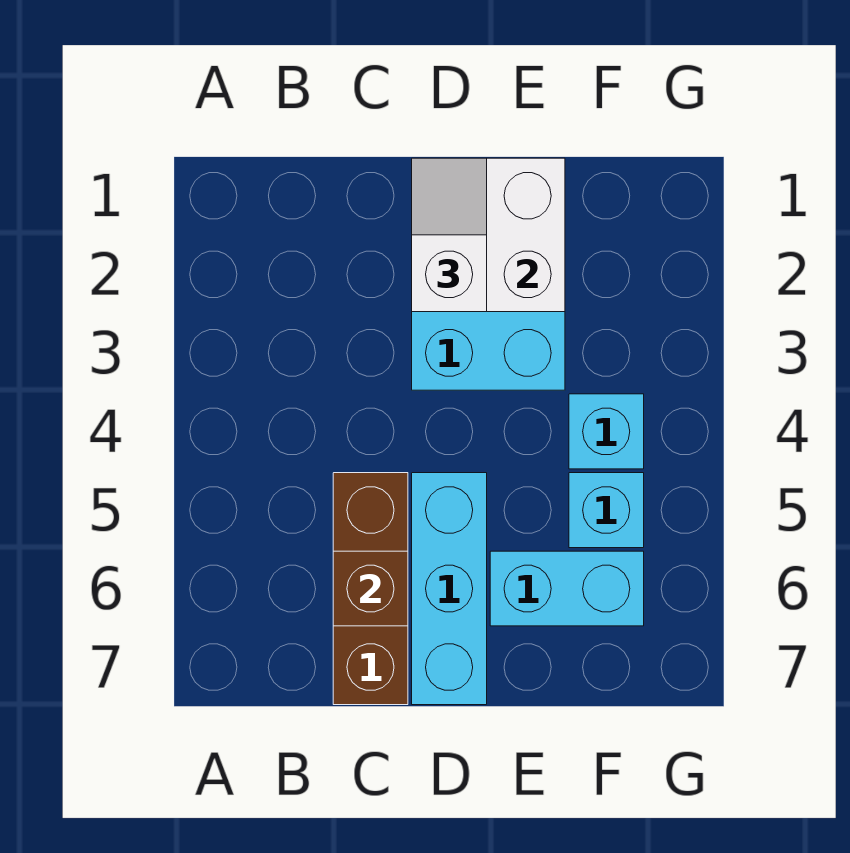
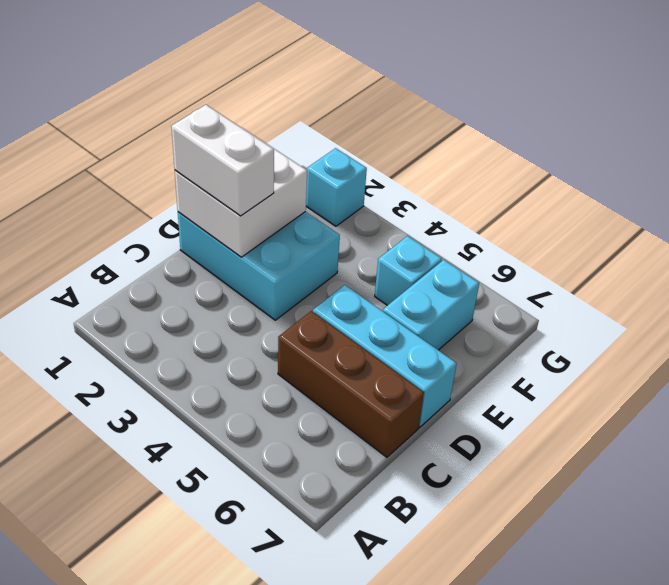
brown brick C6 level 2 -> none
white slope D1:D2 level 3 top 2 -> white brick D1:D2 level 3
cyan brick F4 level 1 -> cyan brick G2 level 1

